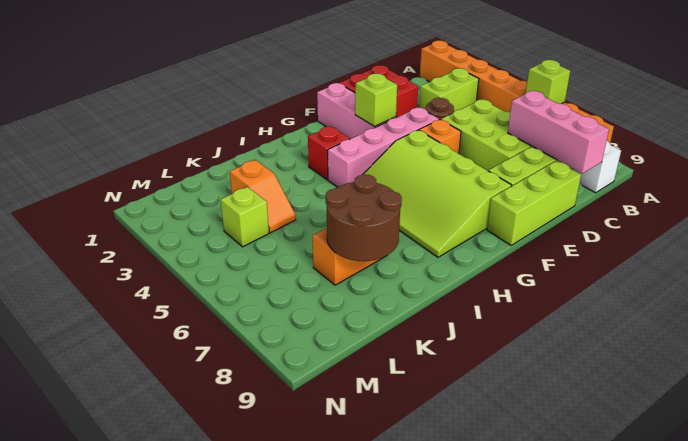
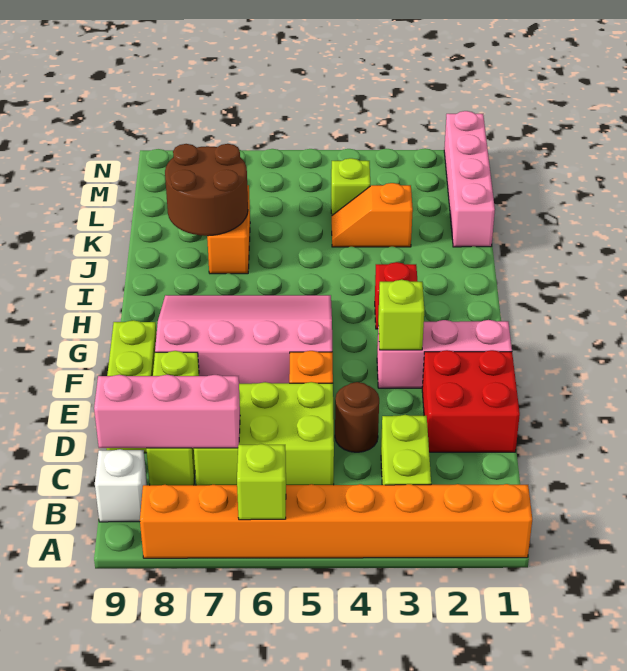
pink brick E4:H4 level 1 -> pink brick K1:N1 level 1
lime slope F5:H8 level 1 top F -> pink slope F5:H8 level 1 top F

